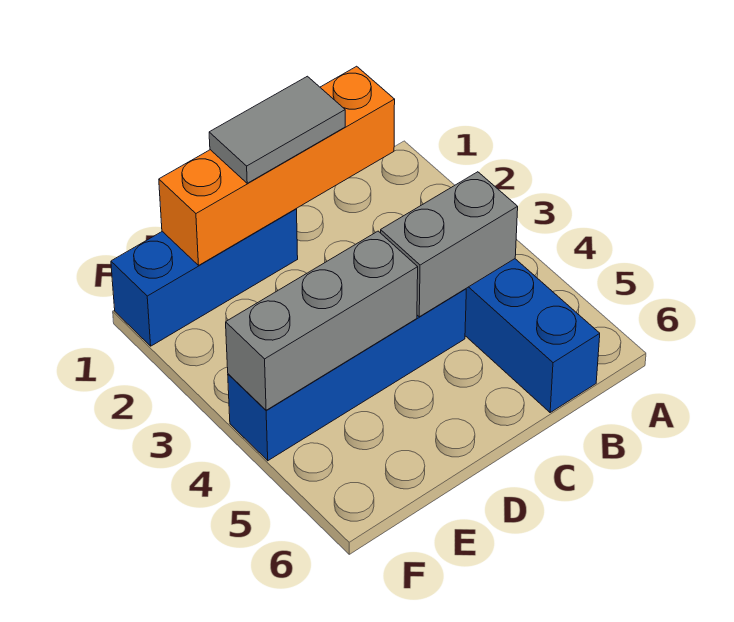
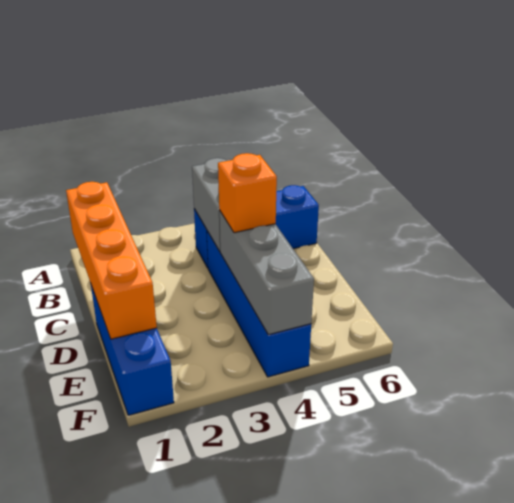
grey tile C1:D1 level 3 -> none
none -> orange brick D4 level 3

